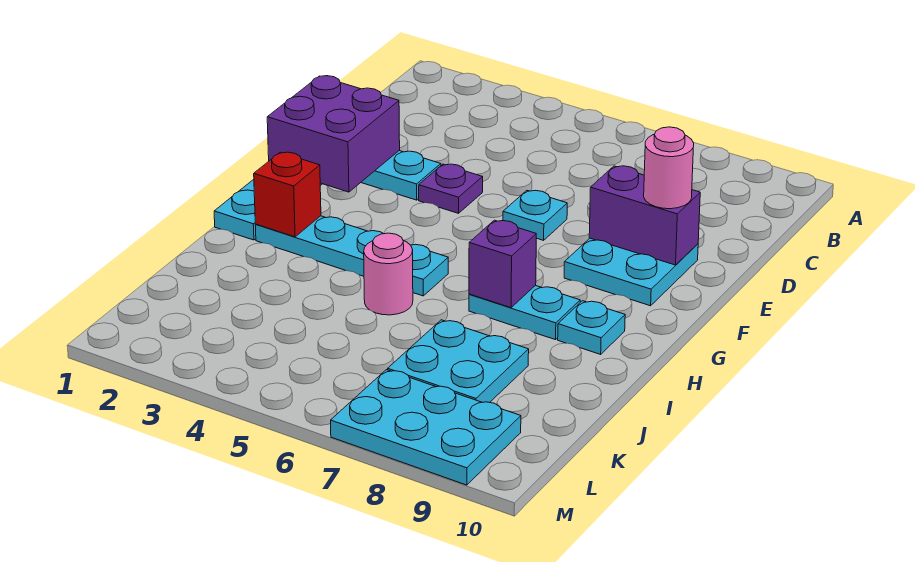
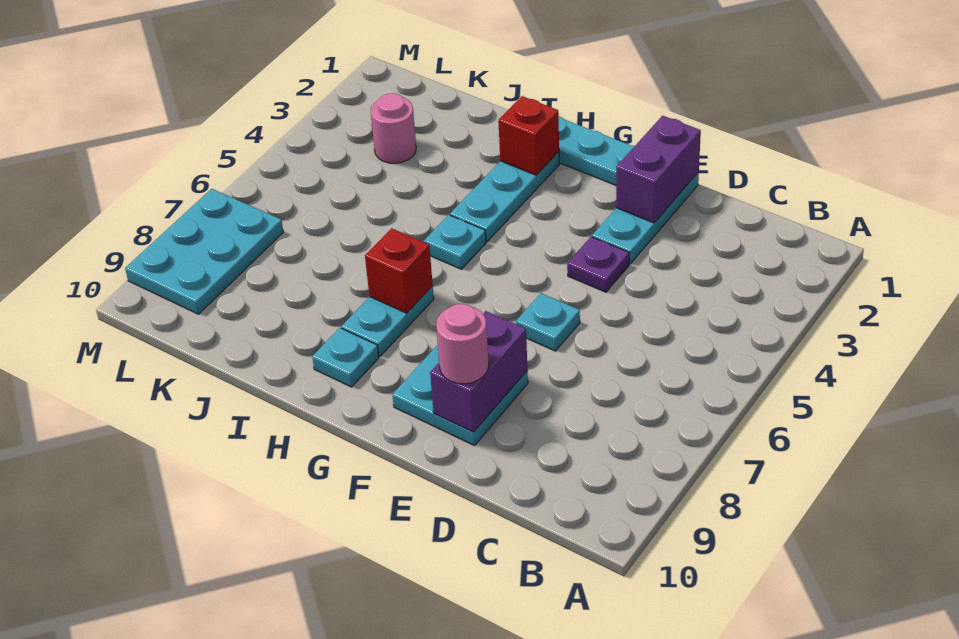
purple brick E1:F2 level 2 -> purple brick E1:E2 level 2
purple brick H7 level 2 -> red brick H7 level 2
pink round brick I5 level 1 -> pink round brick K3 level 1
cyan plate J7:K8 level 1 -> none

